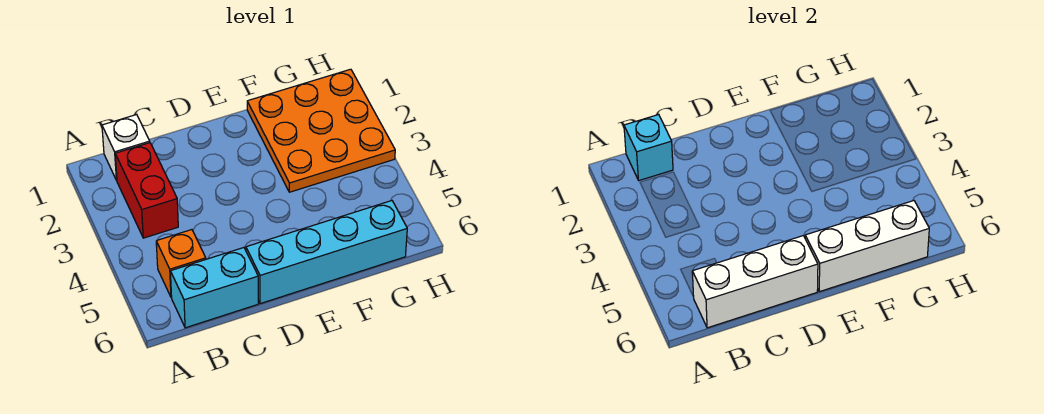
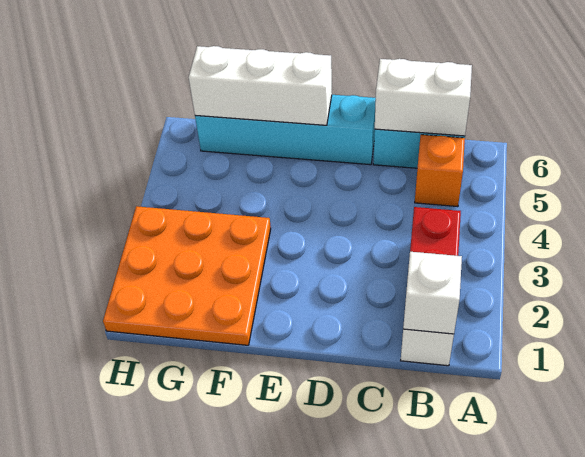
cyan brick B1 level 2 -> white brick B1 level 2
white brick B6:D6 level 2 -> white brick B6:C6 level 2

